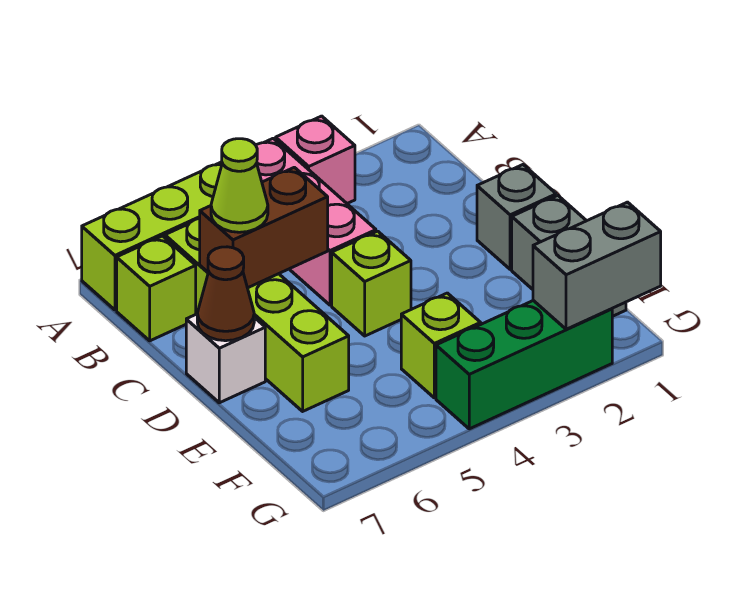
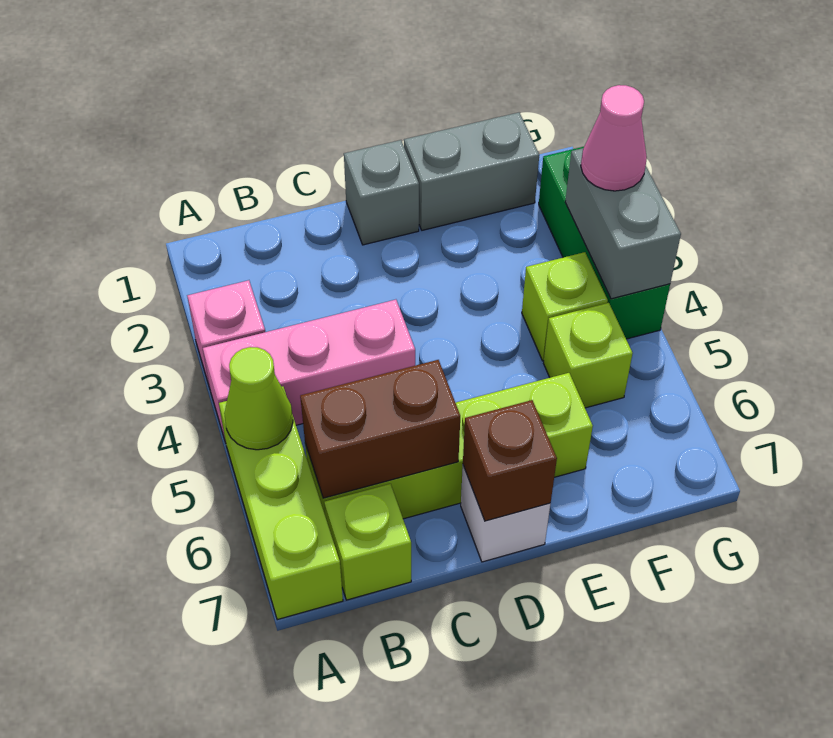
brown brick C5:C6 level 2 -> brown brick B6:C6 level 2
lime cone C6 level 3 -> lime cone A5 level 2
lime brick D4 level 1 -> lime brick F5 level 1
brown cone D7 level 2 -> brown brick D7 level 2
grey brick G1:G2 level 2 -> grey brick G3:G4 level 2
none -> pink cone G3 level 3

